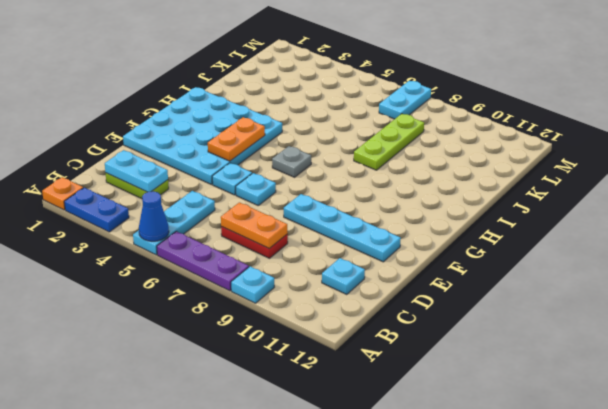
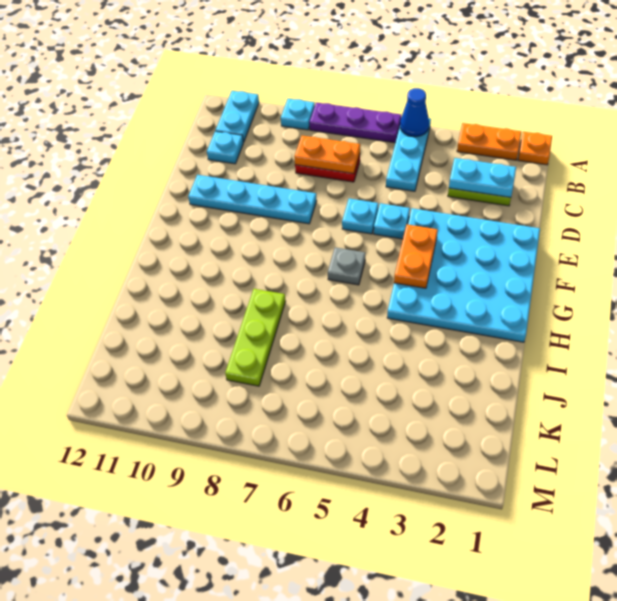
blue plate A2:A3 level 1 -> orange plate A2:A3 level 1
cyan plate L7:M7 level 1 -> cyan plate A11:B11 level 1

